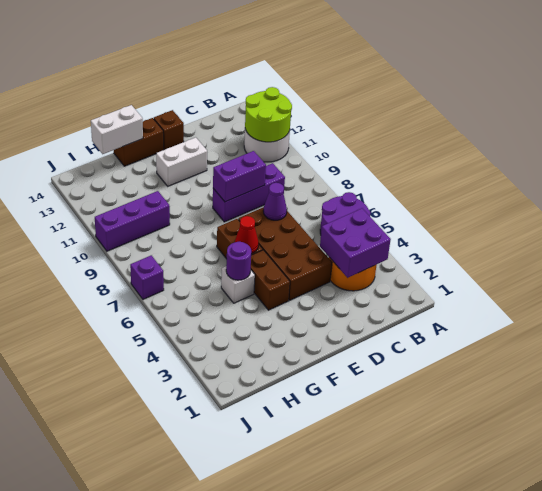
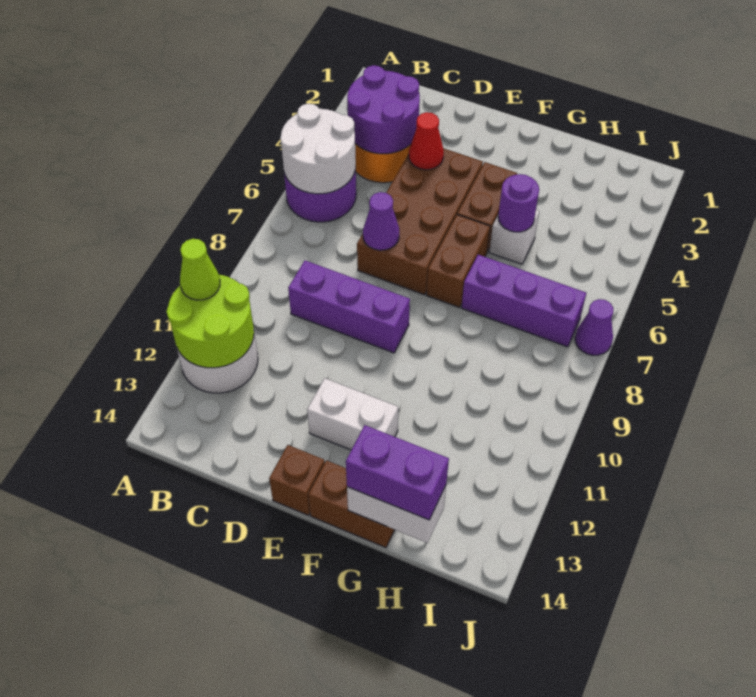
none -> white round brick A5:B6 level 2
none -> lime cone A11 level 3
purple brick B3:C4 level 2 -> purple round brick B3:C4 level 2
purple brick D9:E9 level 2 -> purple brick G14:H14 level 3
red cone F6 level 2 -> red cone D4 level 2
purple brick H10:J10 level 1 -> purple brick G7:I7 level 1
purple brick J7 level 1 -> purple cone J7 level 1

